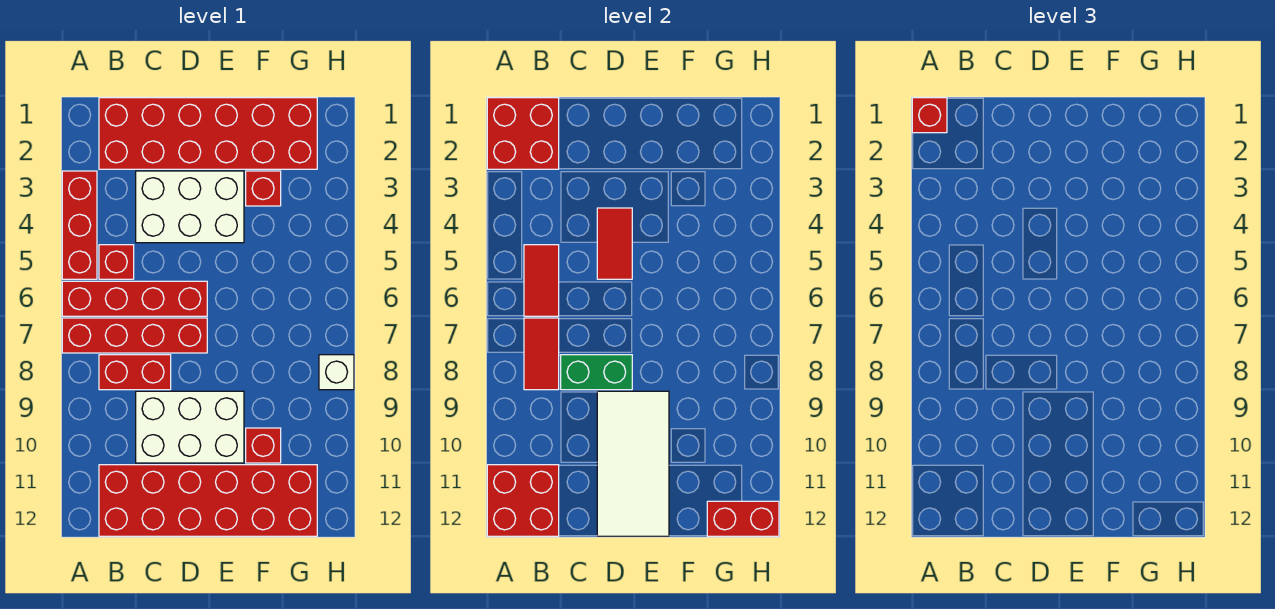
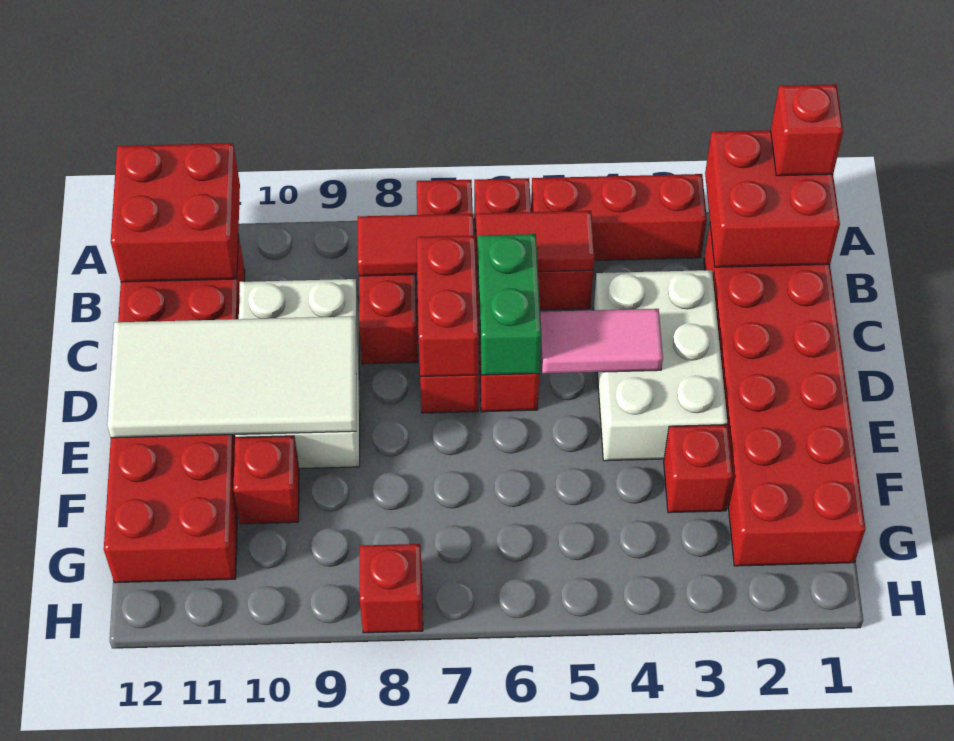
green brick C8:D8 level 2 -> green brick C6:D6 level 2
red tile D4:D5 level 2 -> pink tile D4:D5 level 2
red brick G12:H12 level 2 -> red brick C7:D7 level 2
white brick H8 level 1 -> red brick H8 level 1

